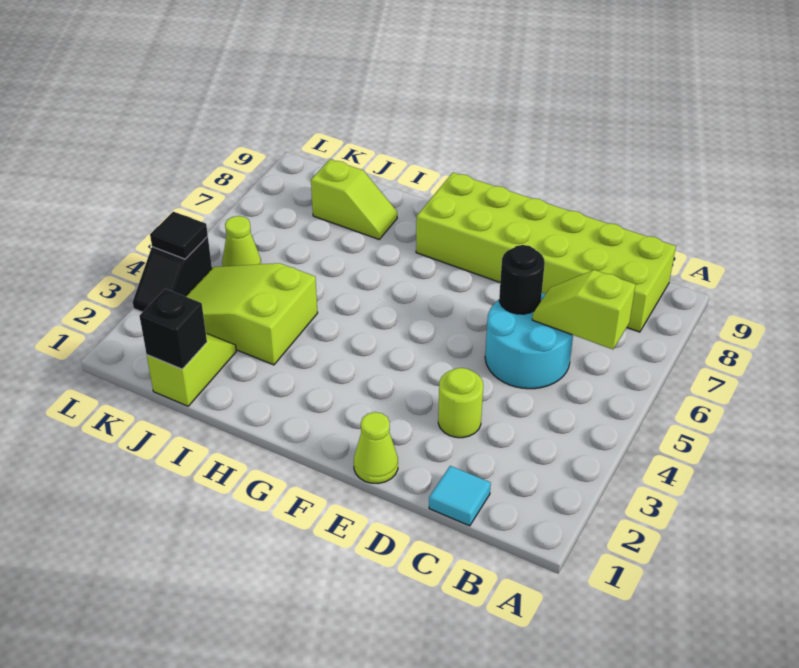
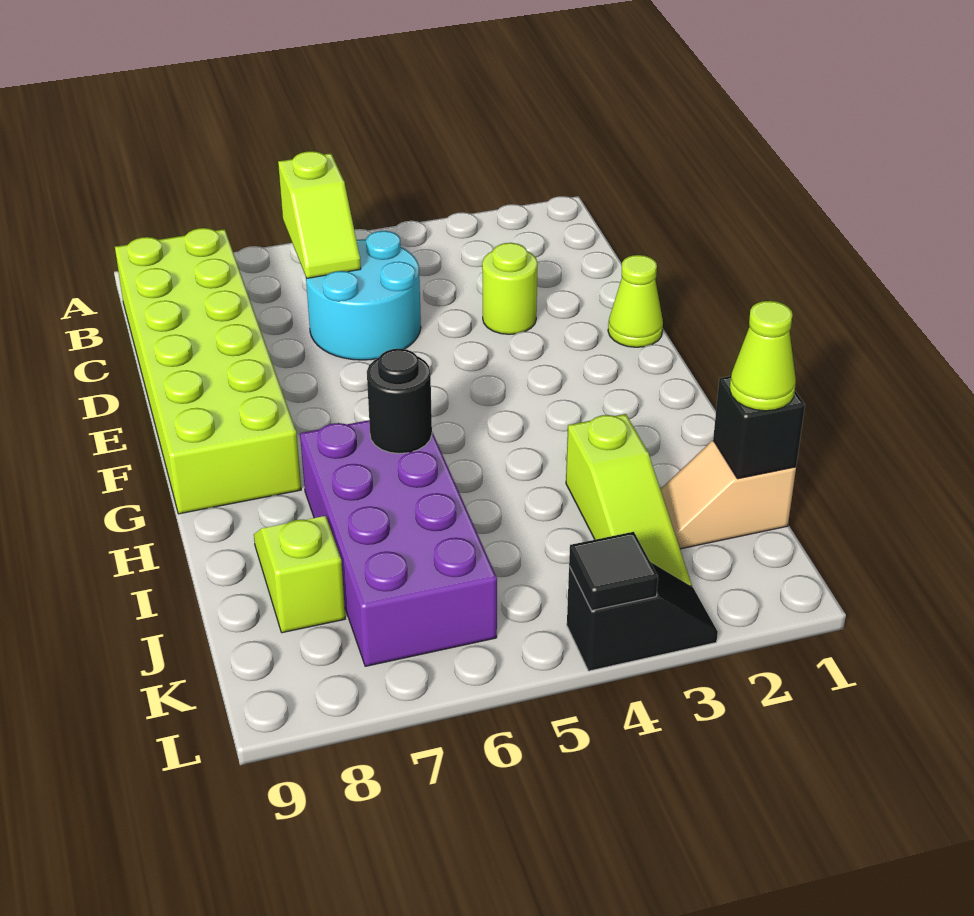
cyan tile C1 level 1 -> none
black round brick D6 level 2 -> black round brick H6 level 2
none -> purple brick H6:K7 level 1
lime slope I3:K4 level 1 top I -> lime slope I3:K3 level 1 top I
lime slope J1:J2 level 1 top 1 -> tan slope J1:J2 level 1 top 1
lime cone K5 level 1 -> lime cone J1 level 3

